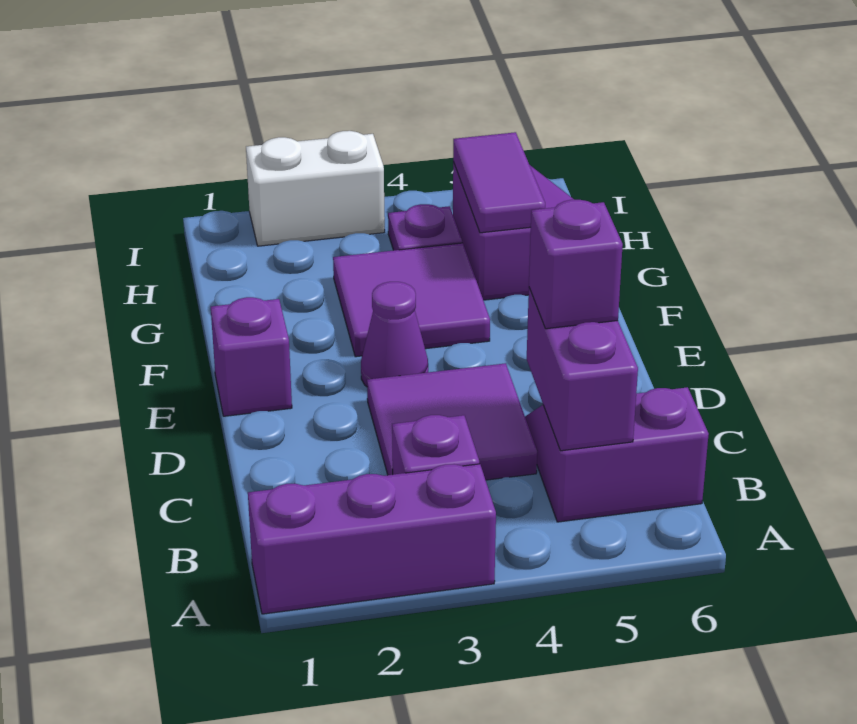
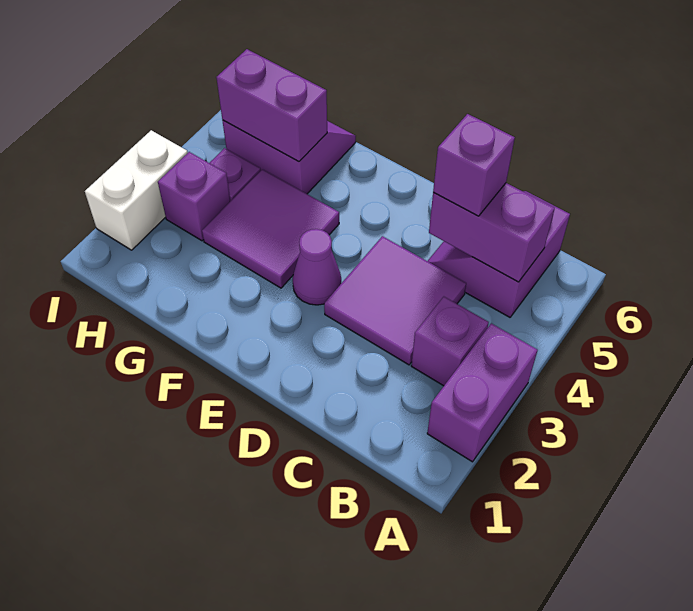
purple brick A1:A3 level 1 -> purple brick A2:A3 level 1
purple brick E1 level 1 -> purple brick H3 level 1
purple tile G5:H5 level 2 -> purple brick G5:H5 level 2

